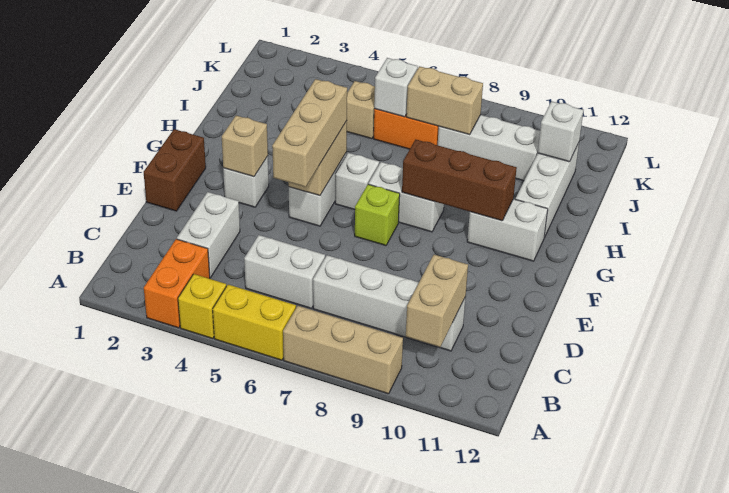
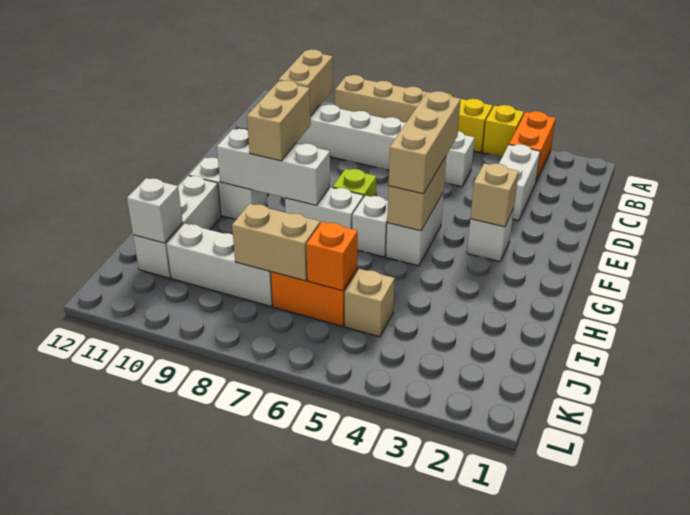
brown brick E1:F1 level 1 -> none
none -> tan brick F9:G9 level 3
brown brick G8:G10 level 2 -> white brick G8:G10 level 2
white brick J6 level 2 -> orange brick J6 level 2

